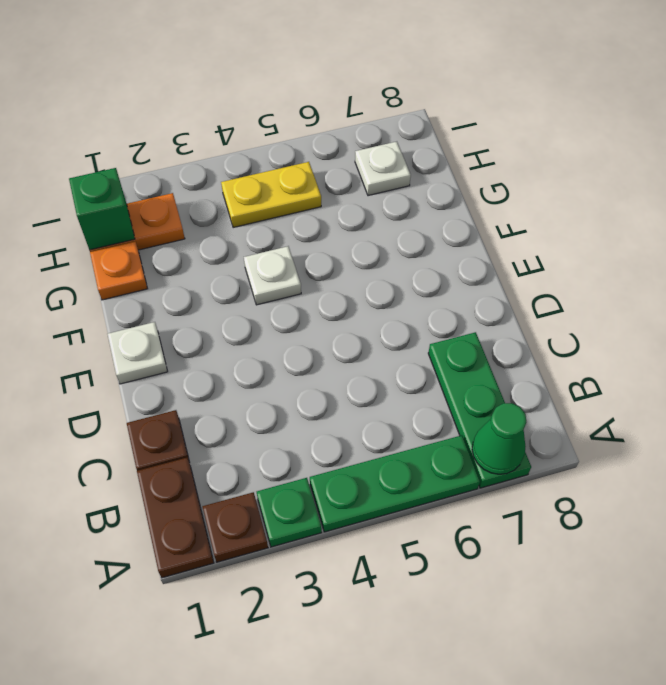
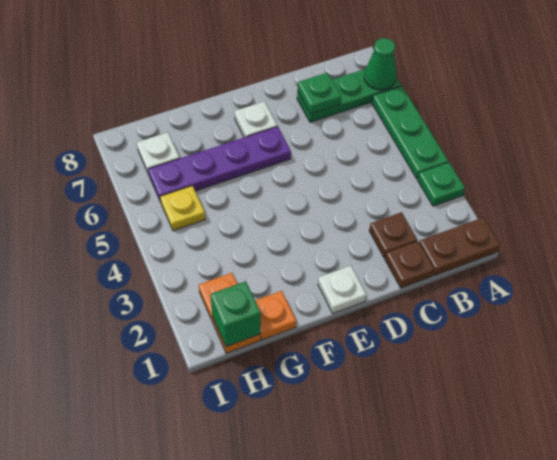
brown plate A2 level 1 -> brown plate C2 level 1
none -> green plate C7 level 2
none -> purple plate E6:H6 level 1
white plate F4 level 1 -> white plate E7 level 1
yellow plate H4:H5 level 1 -> yellow plate H5 level 1

